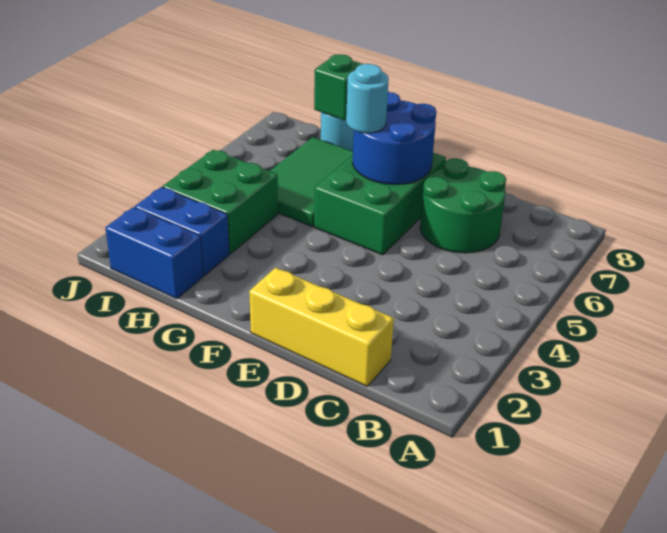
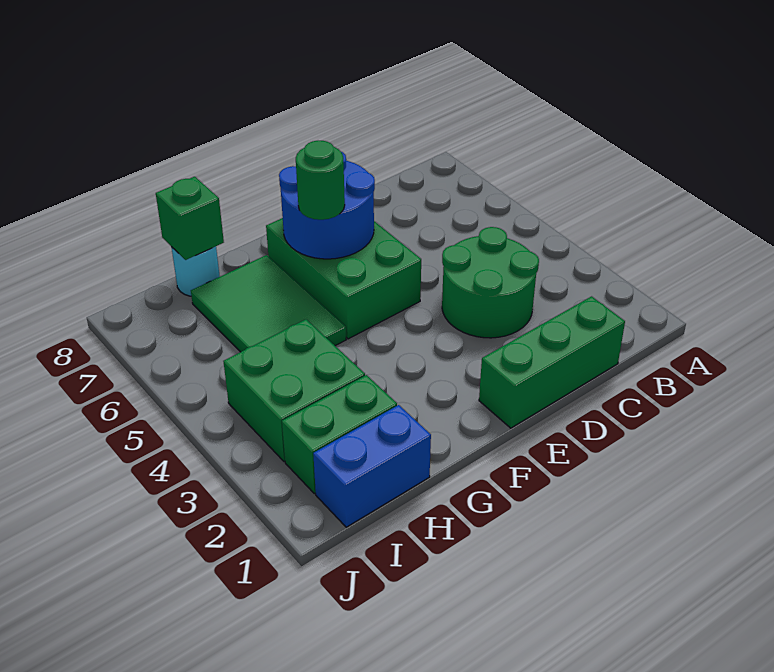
yellow brick C1:E1 level 1 -> green brick C1:E1 level 1
green round brick C6:D7 level 1 -> green round brick C3:D4 level 1
cyan round brick F6 level 3 -> green round brick F6 level 3
blue brick H2:I2 level 1 -> green brick H2:I2 level 1

